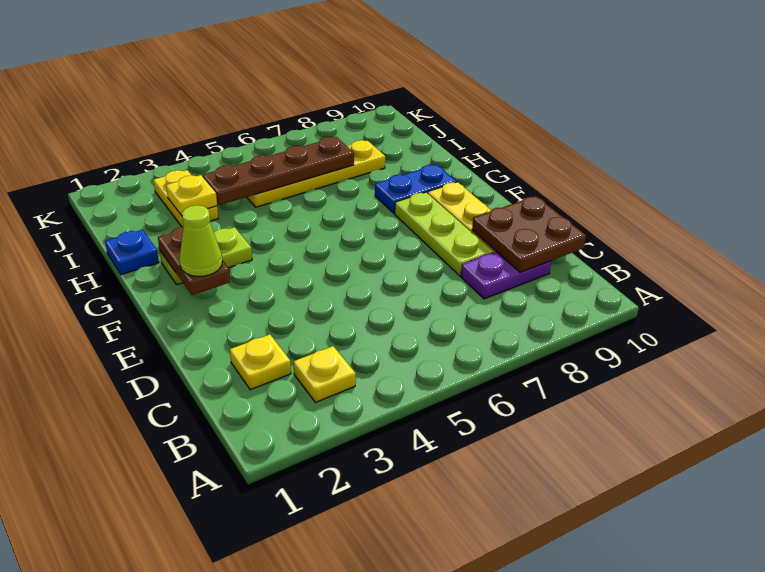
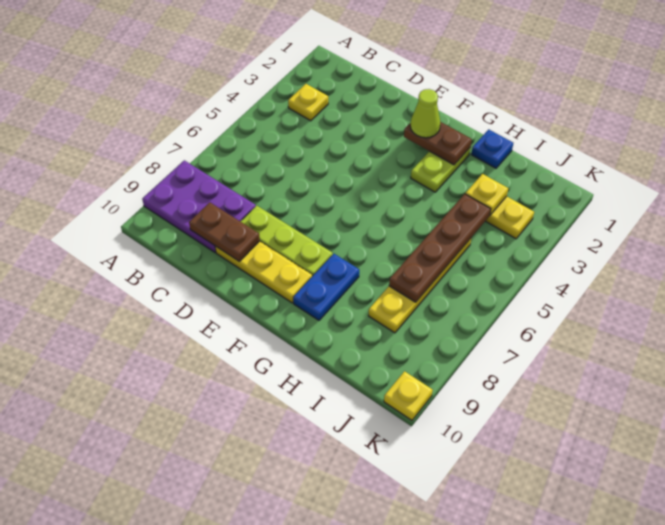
yellow plate C2 level 1 -> yellow plate K10 level 1
purple plate C8:C9 level 1 -> purple plate A8:C9 level 1
brown plate C9:D10 level 2 -> brown plate C9:D9 level 2

